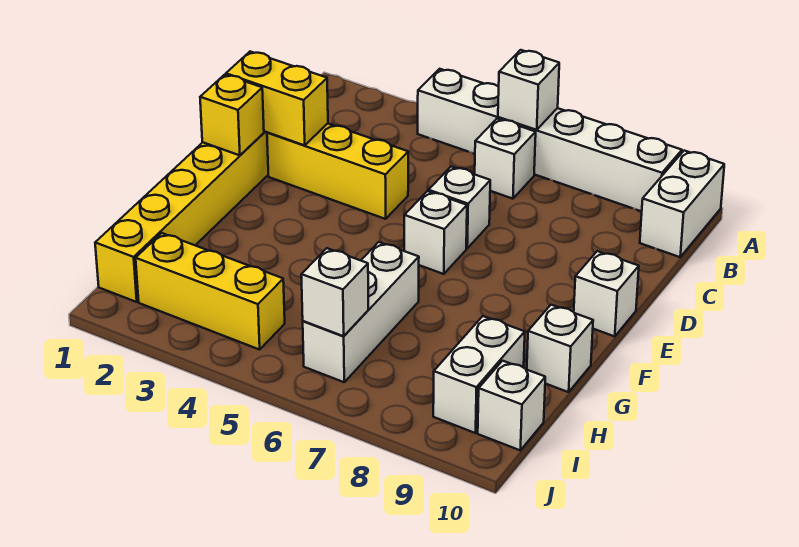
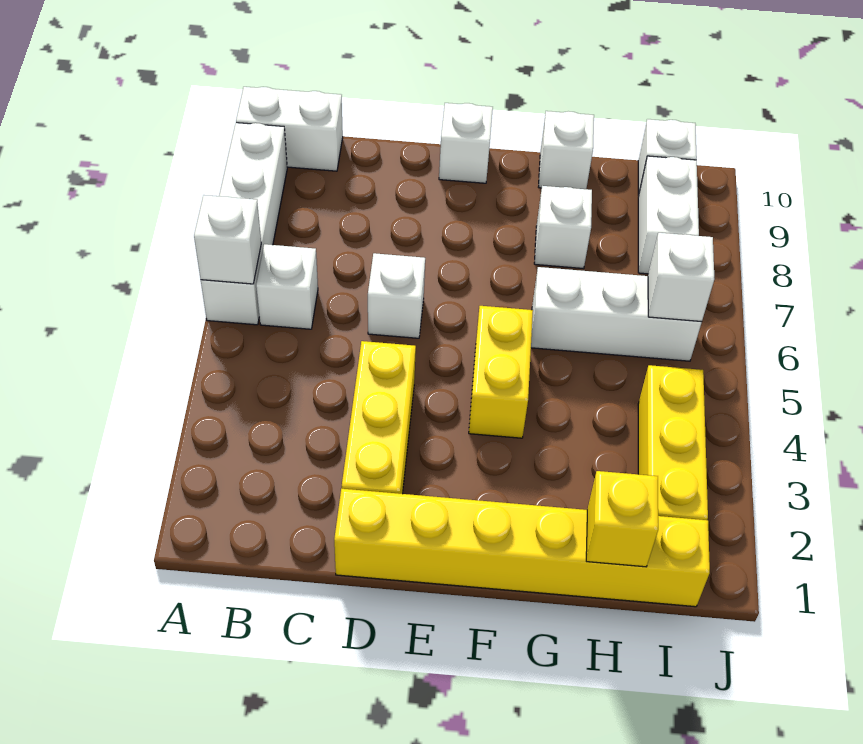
white brick A4:A9 level 1 -> white brick A6:A9 level 1
yellow brick D1:D2 level 2 -> yellow brick F4:F5 level 1
yellow brick E1 level 2 -> yellow brick H1 level 2
white brick E6 level 1 -> white brick G8 level 1
white brick H9:I9 level 1 -> white brick I8:I9 level 1

